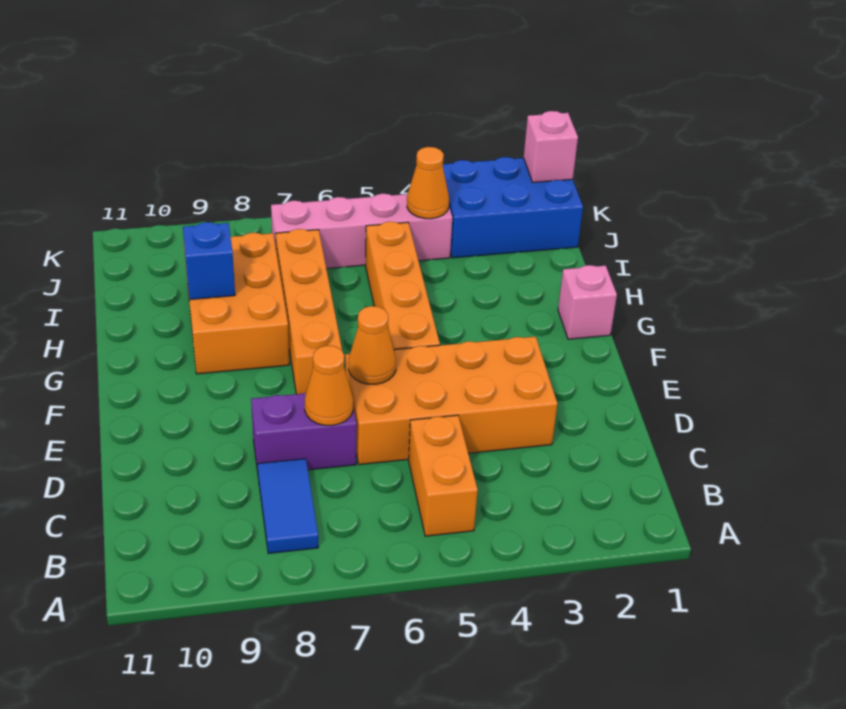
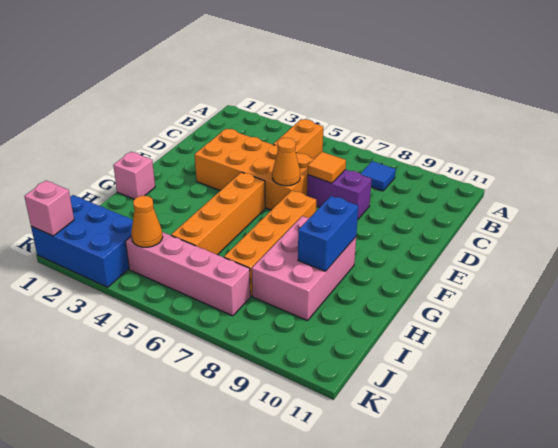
blue tile B8:C8 level 1 -> blue tile B8 level 1
orange cone D7 level 2 -> orange tile D7 level 2
orange brick G8:I9 level 1 -> pink brick G8:I9 level 1
blue brick H9 level 2 -> blue brick G9:H9 level 2

